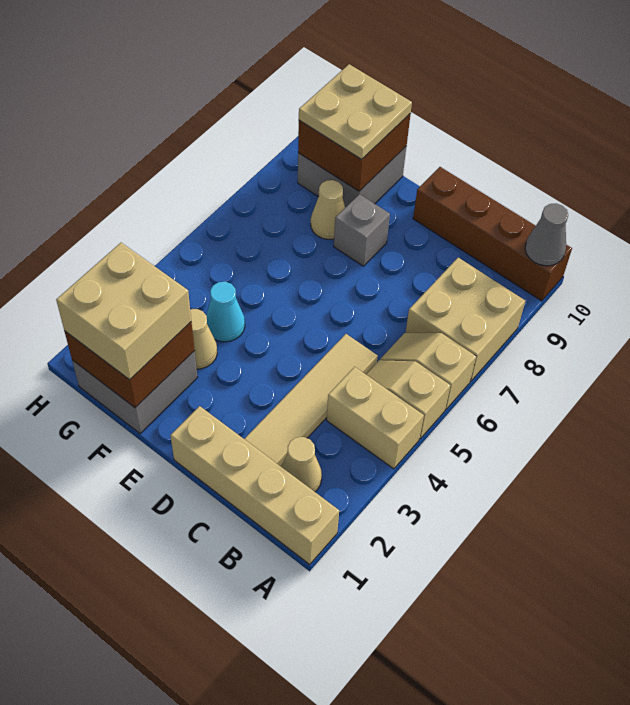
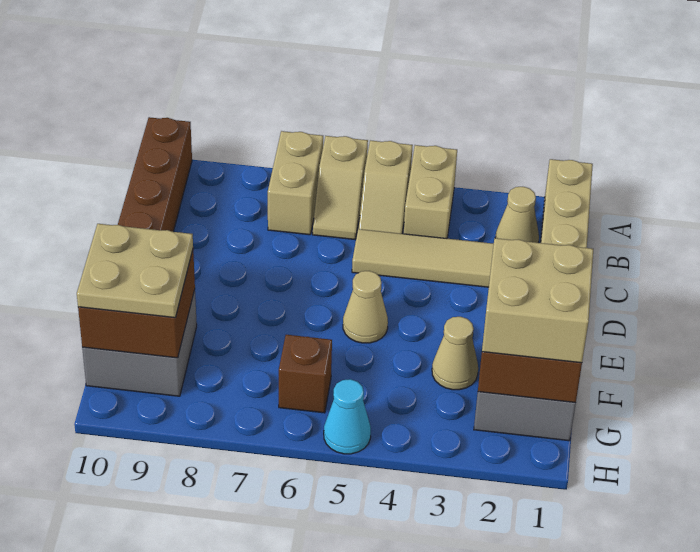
tan brick A7:B8 level 1 -> tan brick A7:B7 level 1
grey cone A10 level 2 -> none
grey brick E8 level 1 -> none
cyan cone F4 level 1 -> cyan cone H5 level 1
tan cone F8 level 1 -> tan cone E5 level 1
none -> brown brick G6 level 1

